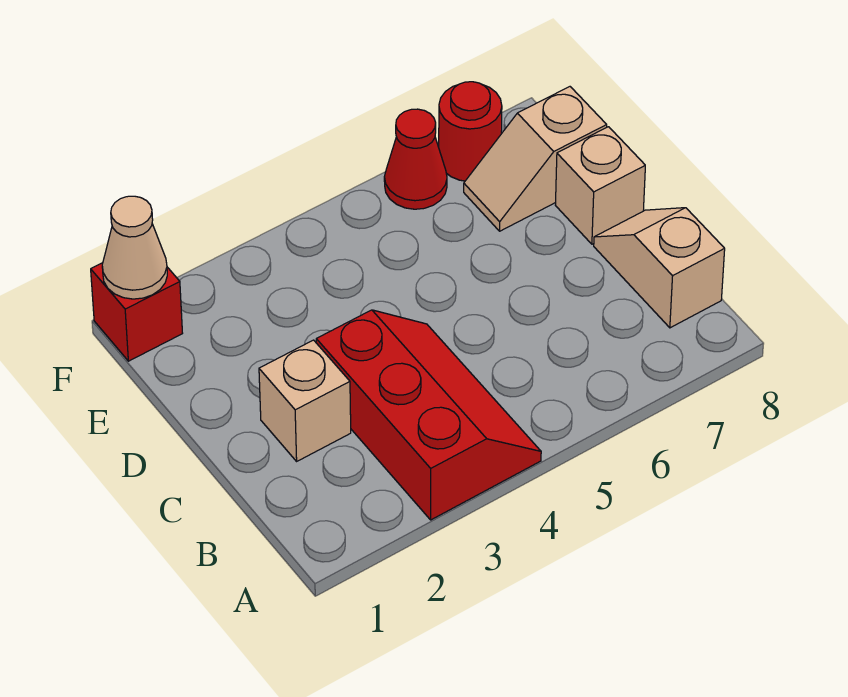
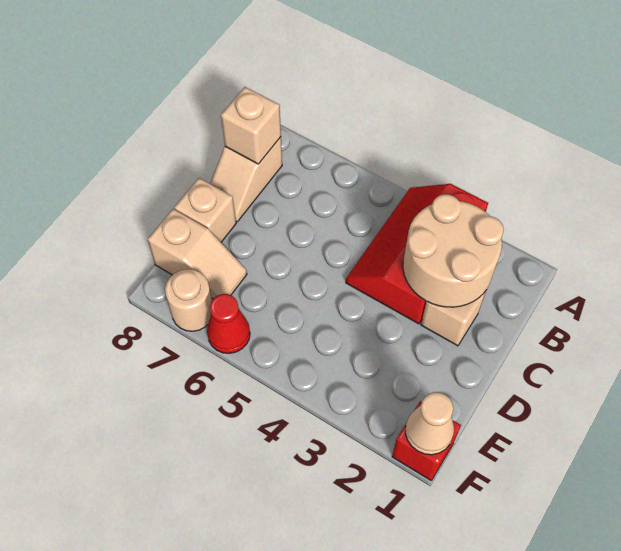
none -> tan round brick B2:C3 level 2
none -> tan brick B8 level 2
red round brick F7 level 1 -> tan round brick F7 level 1

